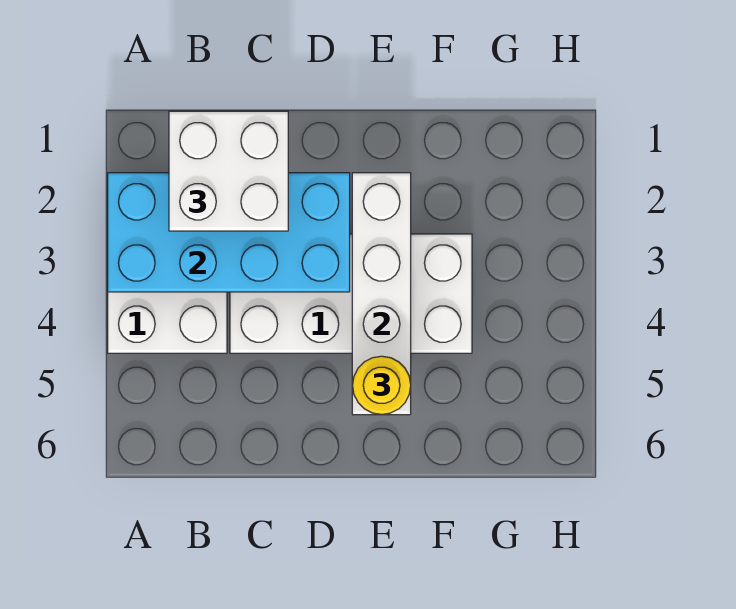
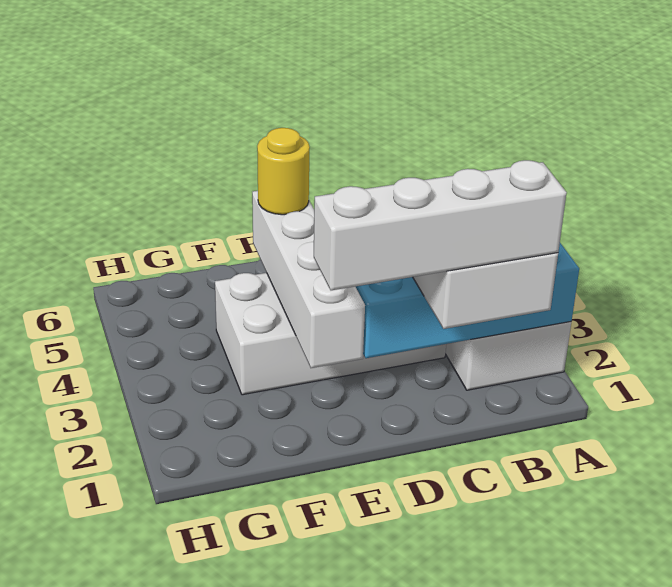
none -> white brick B1:E1 level 4

